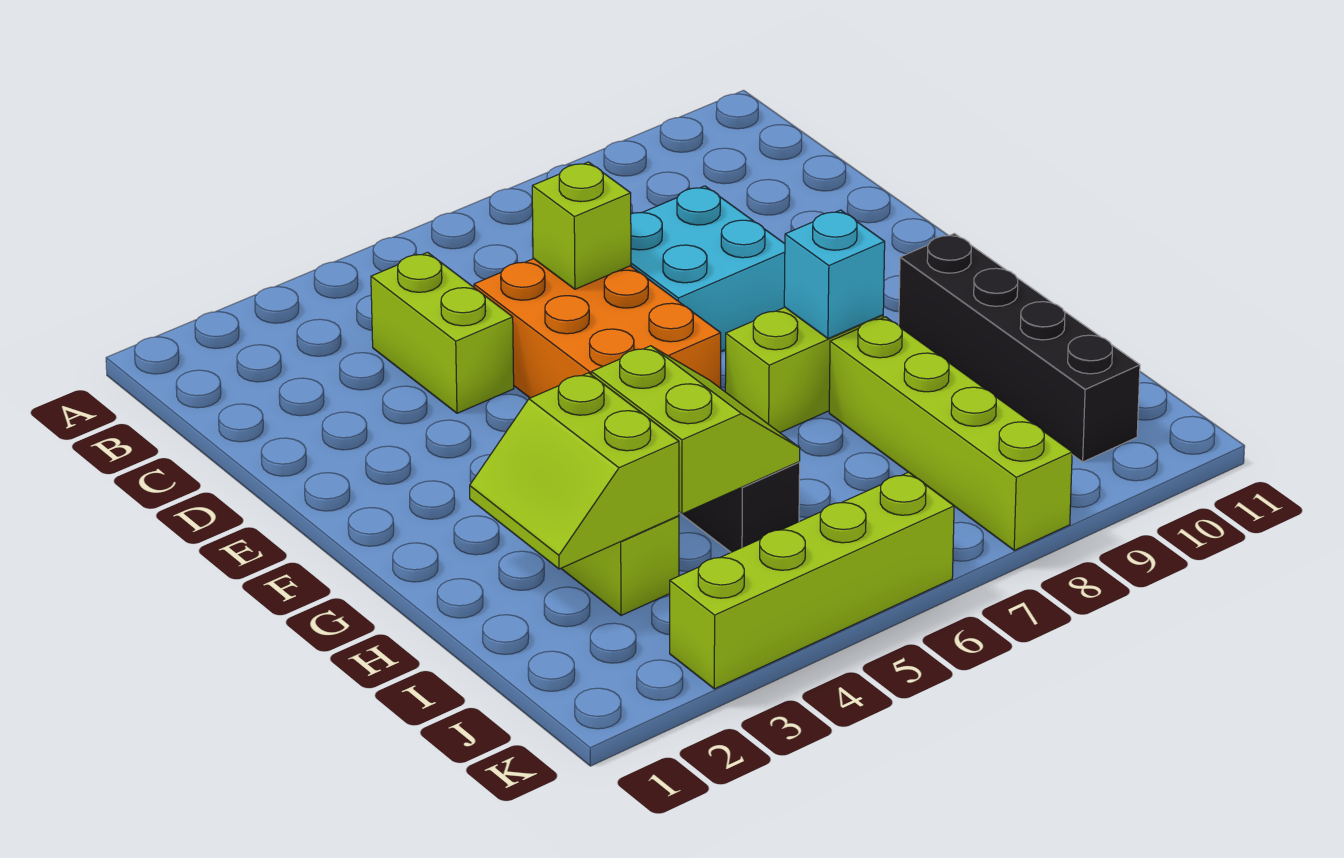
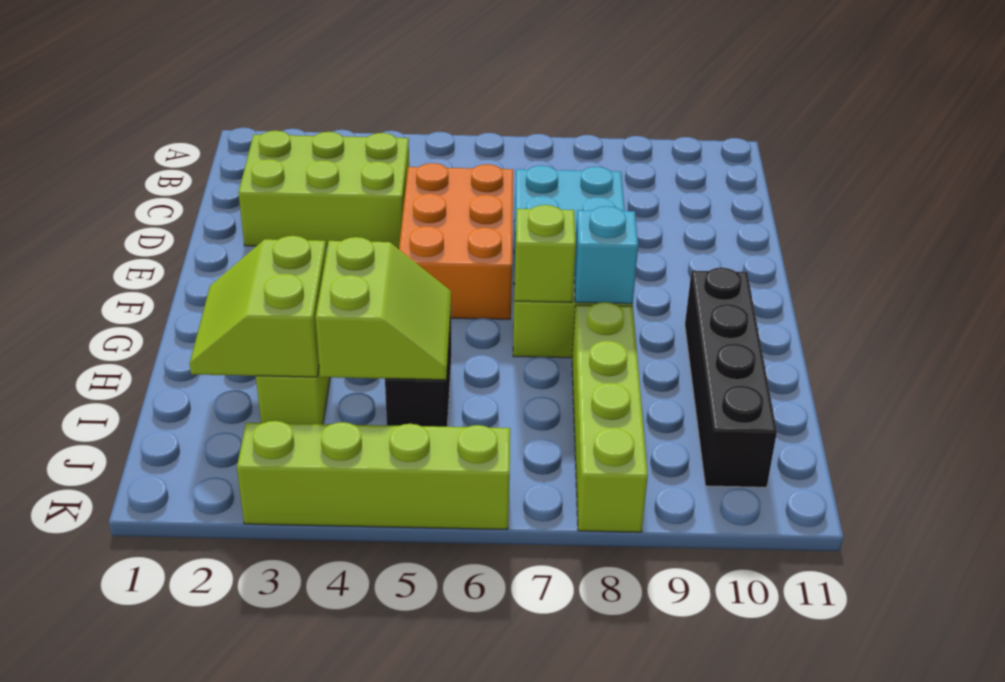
lime brick C4:D4 level 1 -> lime brick C2:D4 level 1
lime brick D6 level 2 -> lime brick G7 level 2

